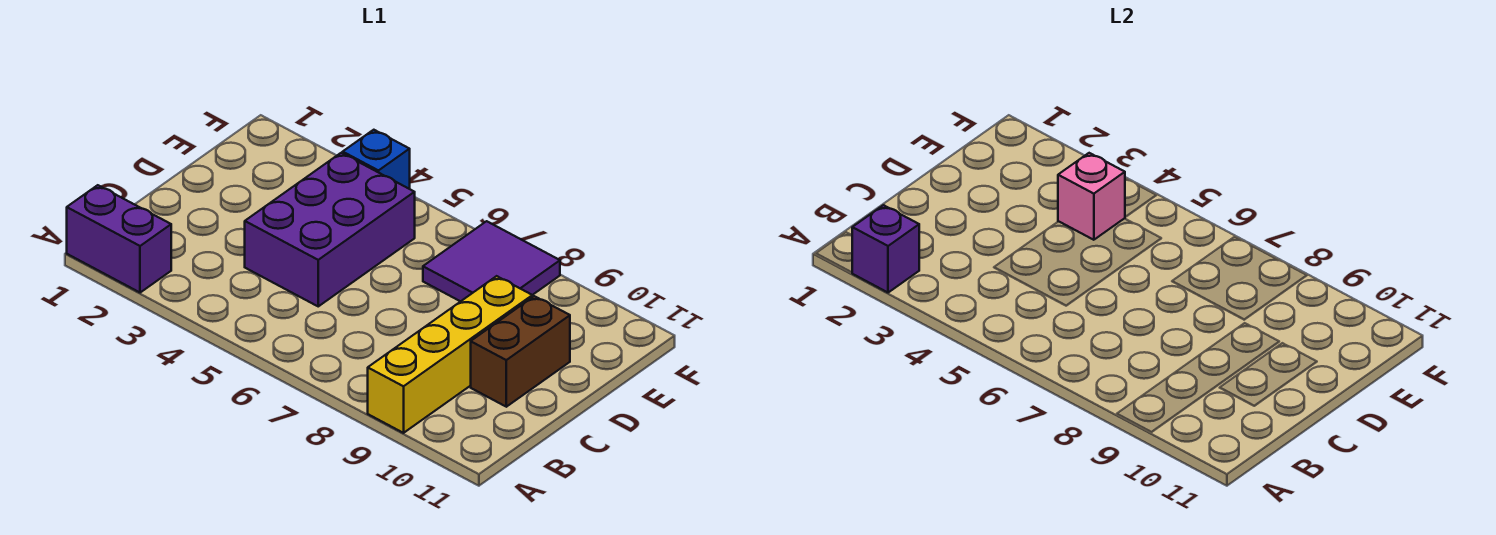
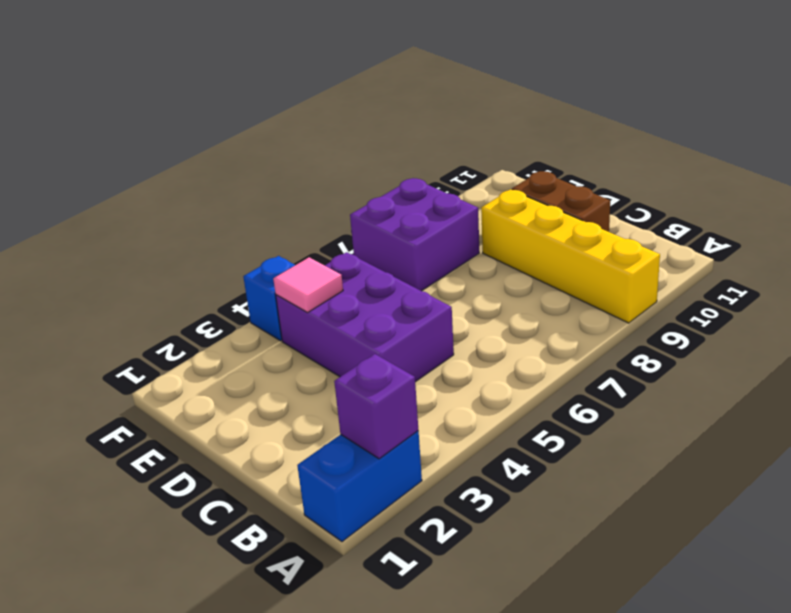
purple brick A1:A2 level 1 -> blue brick A1:A2 level 1
pink brick E4 level 2 -> pink tile E4 level 2
purple tile E7:F8 level 1 -> purple brick E7:F8 level 1

